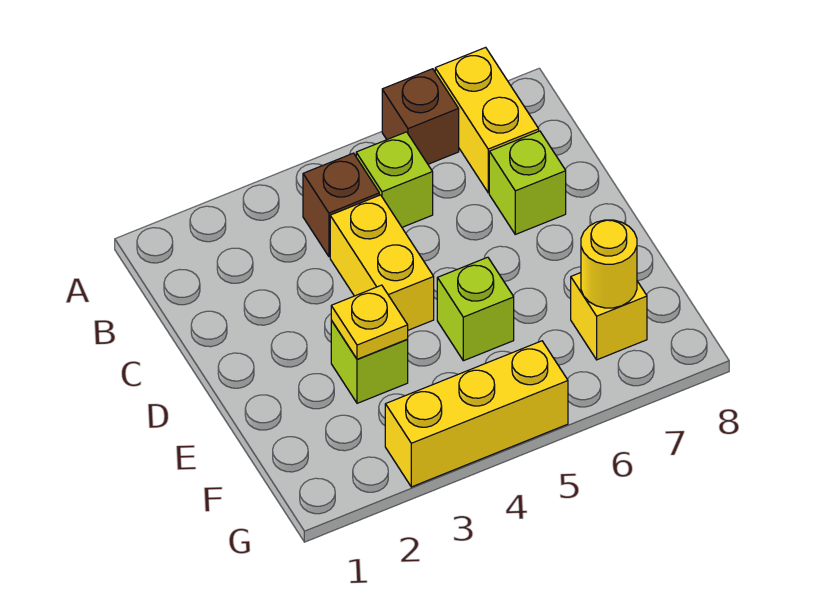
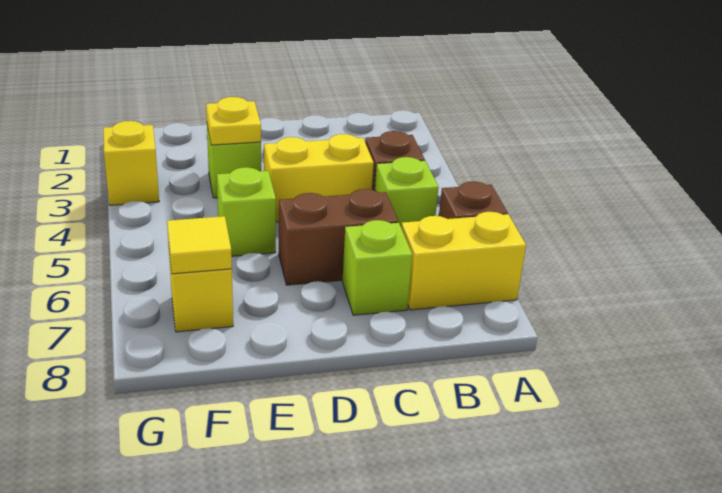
none -> brown brick C6:D6 level 1
yellow round brick F7 level 2 -> yellow tile F7 level 2
yellow brick G3:G5 level 1 -> yellow brick G3 level 1

